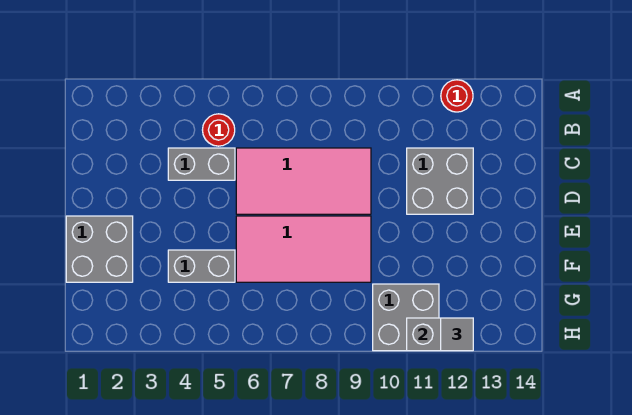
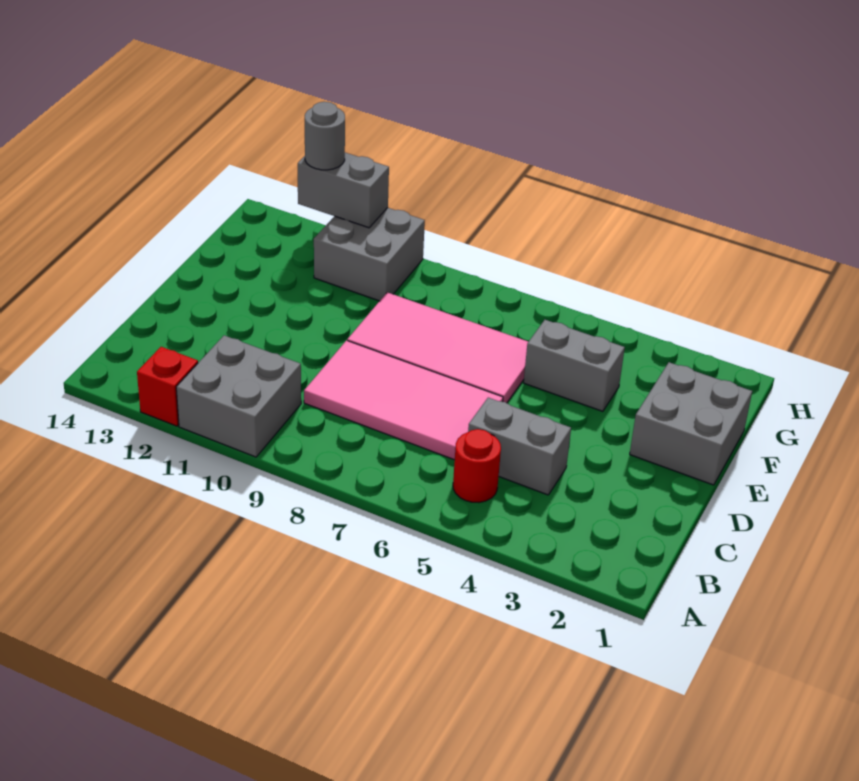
red round brick A12 level 1 -> red brick A12 level 1
grey brick C11:D12 level 1 -> grey brick A10:B11 level 1
grey tile H12 level 3 -> grey round brick H12 level 3

